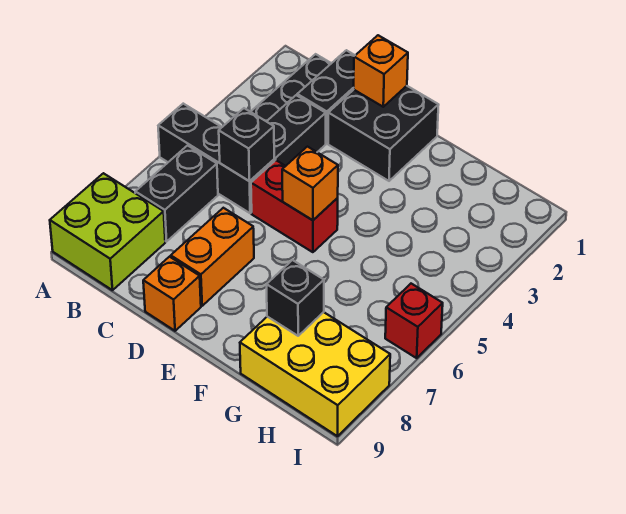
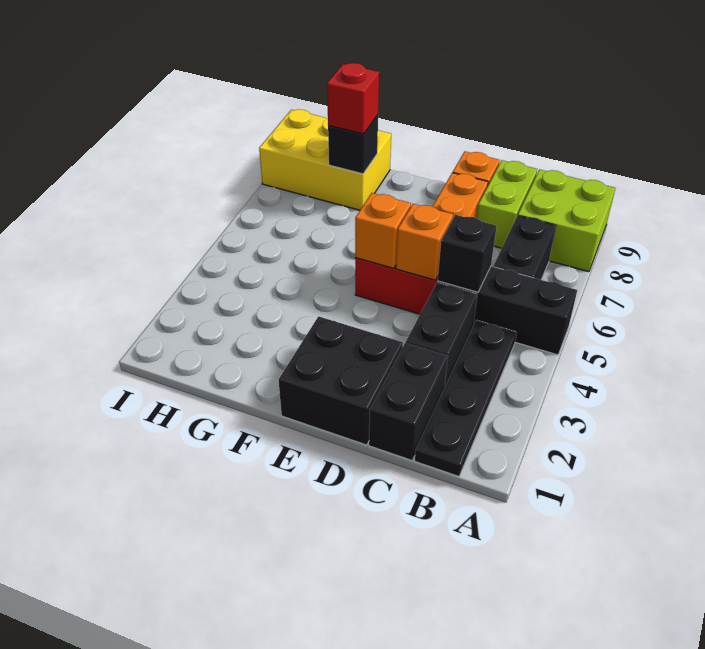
none -> lime brick C8:C9 level 1
orange brick D1 level 2 -> orange brick D5 level 2
red brick I6 level 1 -> red brick G8 level 3

